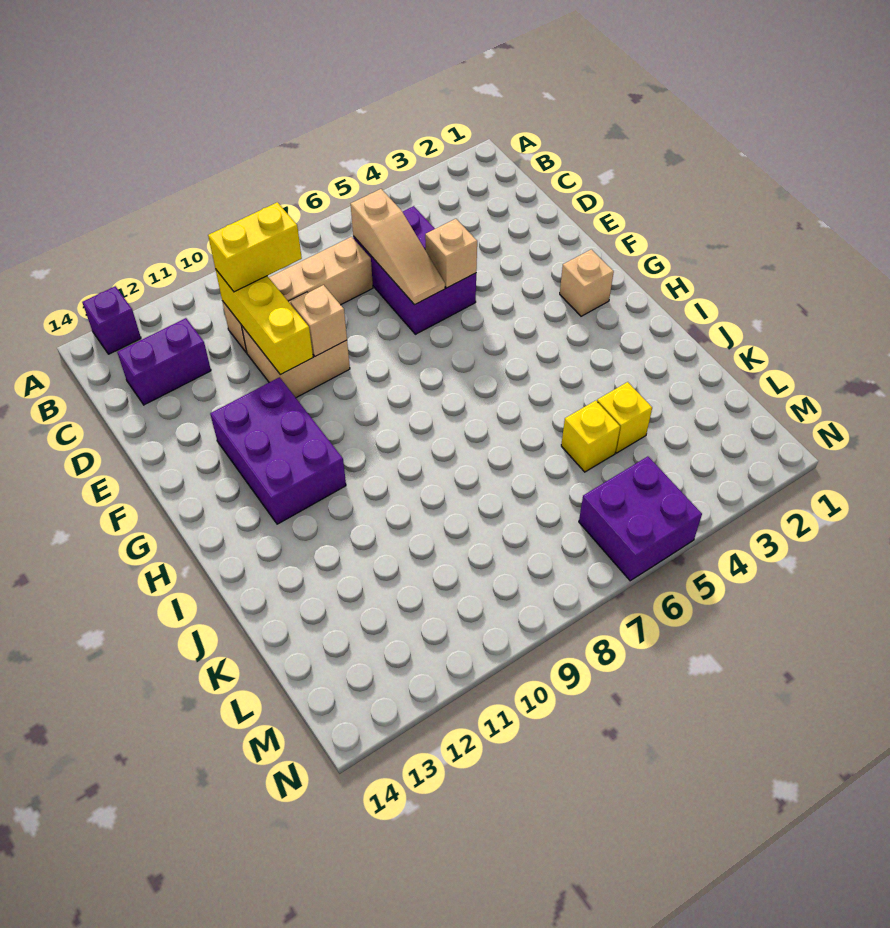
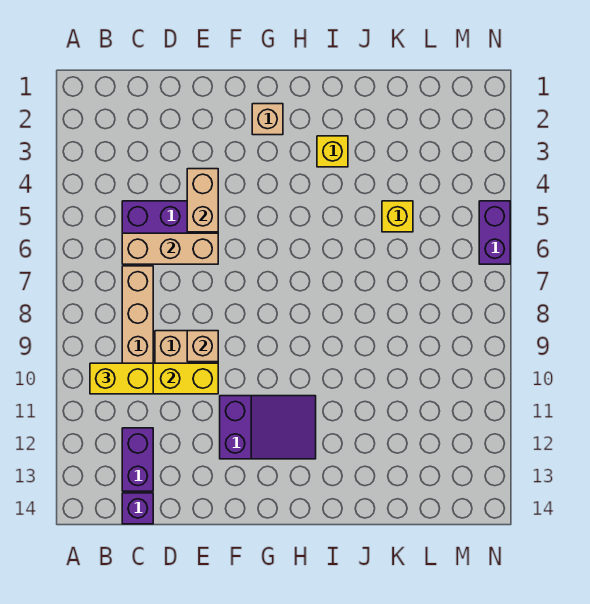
purple brick A13 level 1 -> purple brick C14 level 1
tan slope C6:E6 level 2 top C -> tan brick C6:E6 level 2
yellow brick C9:C10 level 3 -> yellow brick B10:C10 level 3
tan brick E5 level 2 -> tan brick E4:E5 level 2
purple brick F11:H12 level 1 -> purple slope F11:H12 level 1 top F
yellow brick K4 level 1 -> yellow brick I3 level 1
purple brick M5:N6 level 1 -> purple brick N5:N6 level 1

